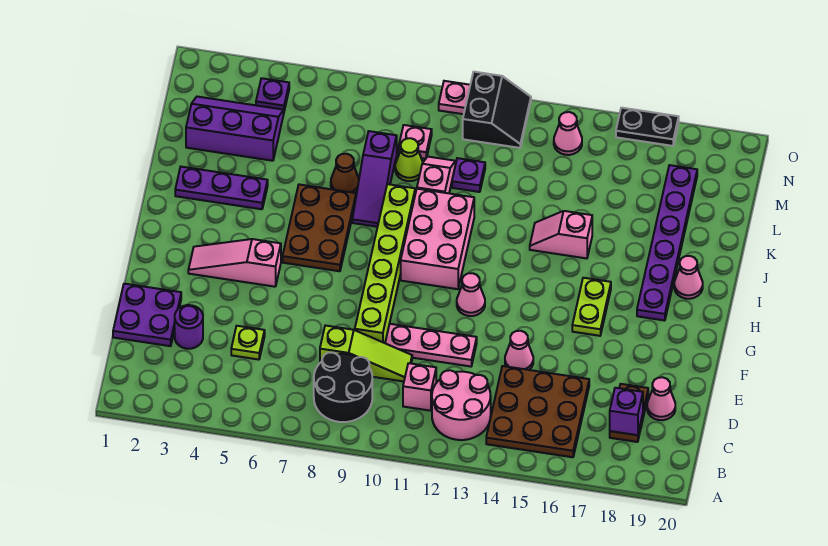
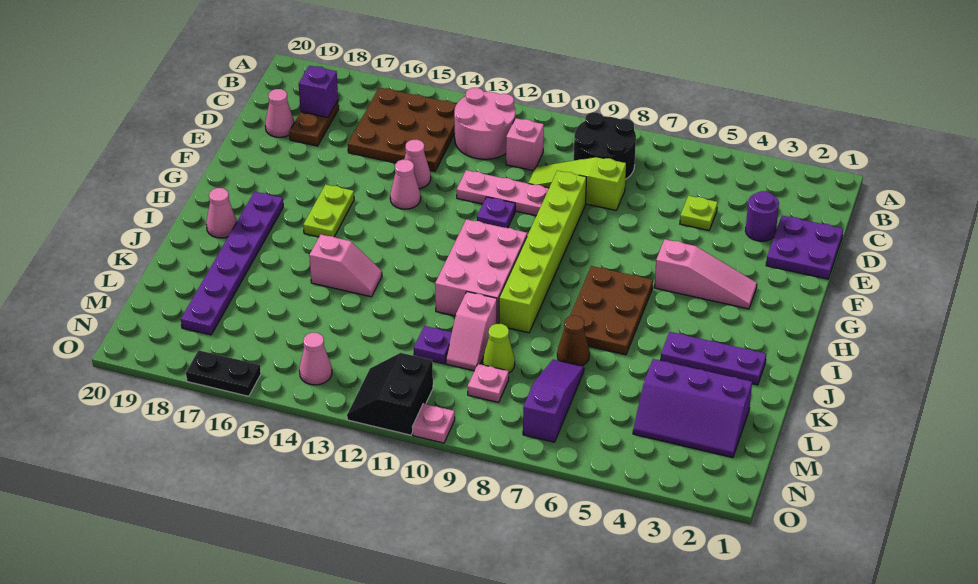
pink cone G12 level 1 -> pink cone F14 level 1
purple slope J8:L8 level 1 top L -> purple slope L7:N7 level 1 top N
purple plate N4 level 1 -> purple plate F11 level 1

